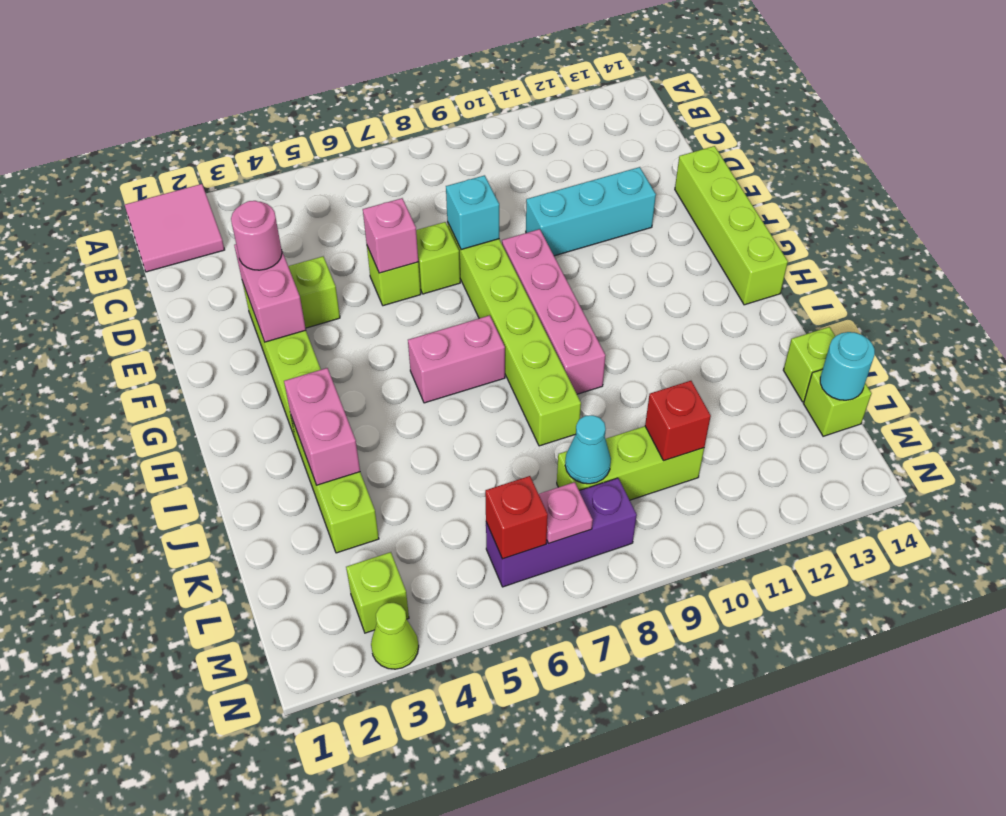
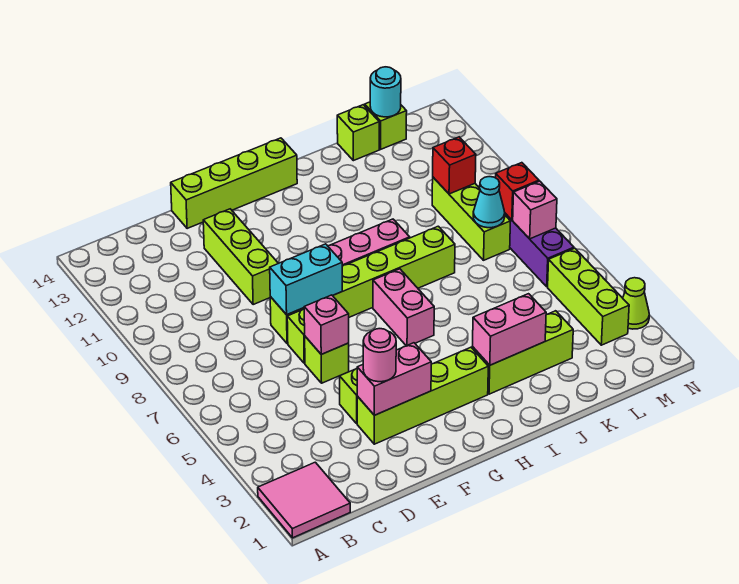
cyan brick E8 level 2 -> cyan brick E8:F8 level 2
cyan brick E10:E12 level 1 -> lime brick E10:E12 level 1
lime brick M3 level 1 -> lime brick M3:M5 level 1
red brick M6 level 2 -> red brick M8 level 2
pink plate M7 level 2 -> pink brick M7 level 2

